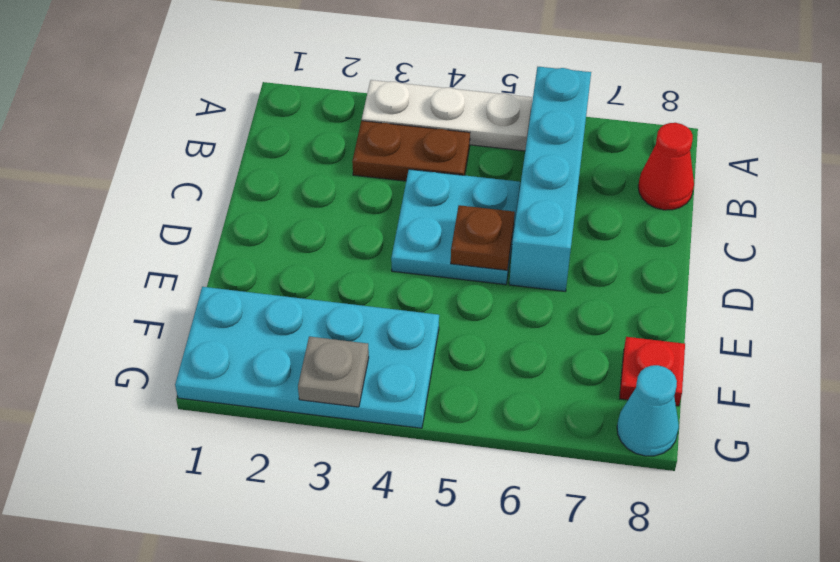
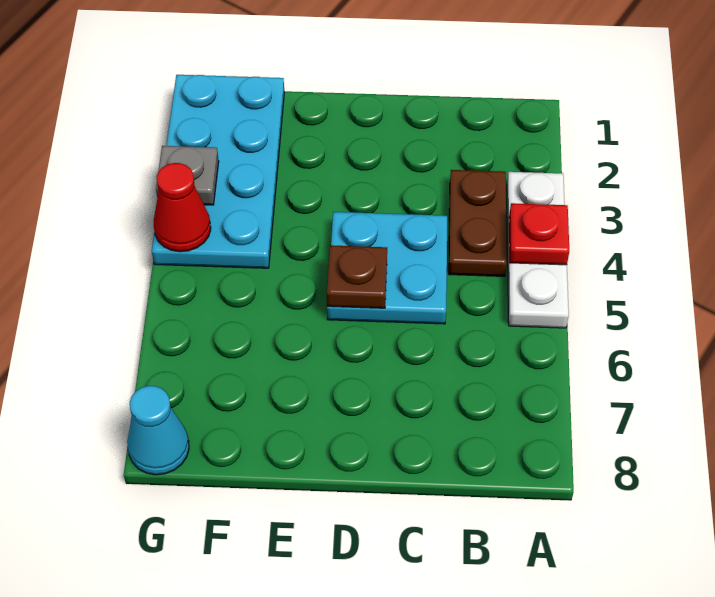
cyan brick A6:D6 level 1 -> none
red cone B8 level 1 -> red cone G4 level 2
red plate F8 level 1 -> red plate A4 level 2

